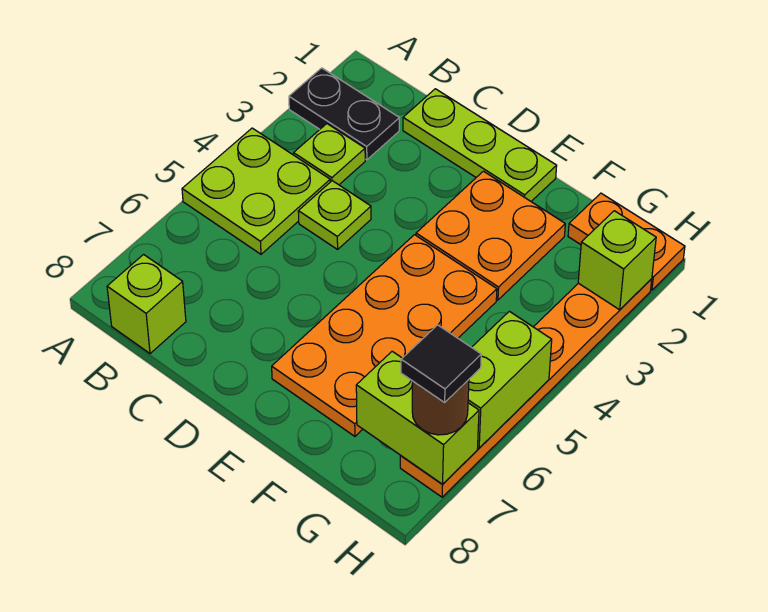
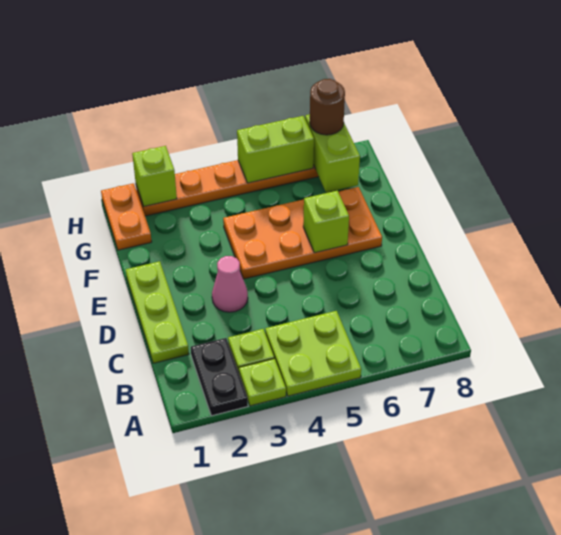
lime brick B8 level 1 -> lime brick E6 level 2
lime plate C4 level 1 -> lime plate A3 level 1
none -> pink cone D3 level 1
orange plate E2:F3 level 1 -> none
black tile H7 level 4 -> none

